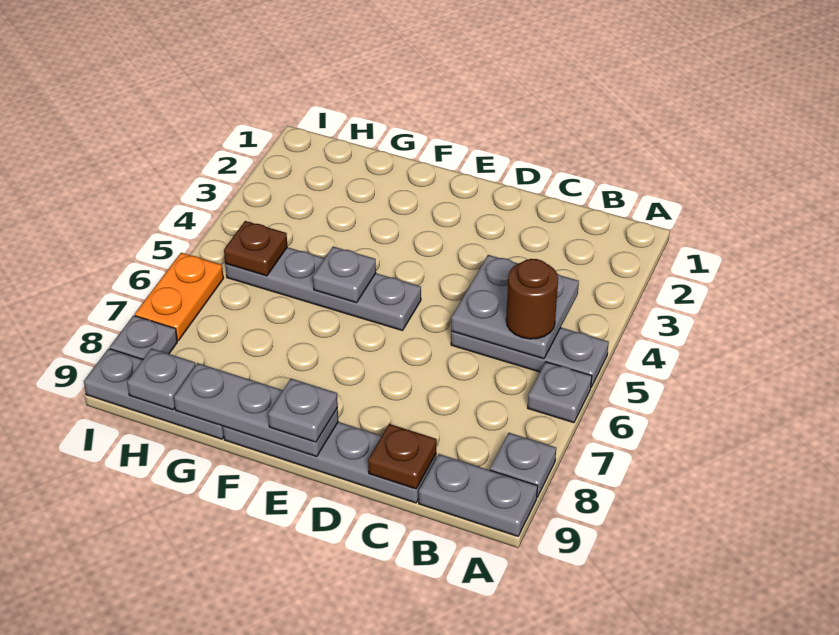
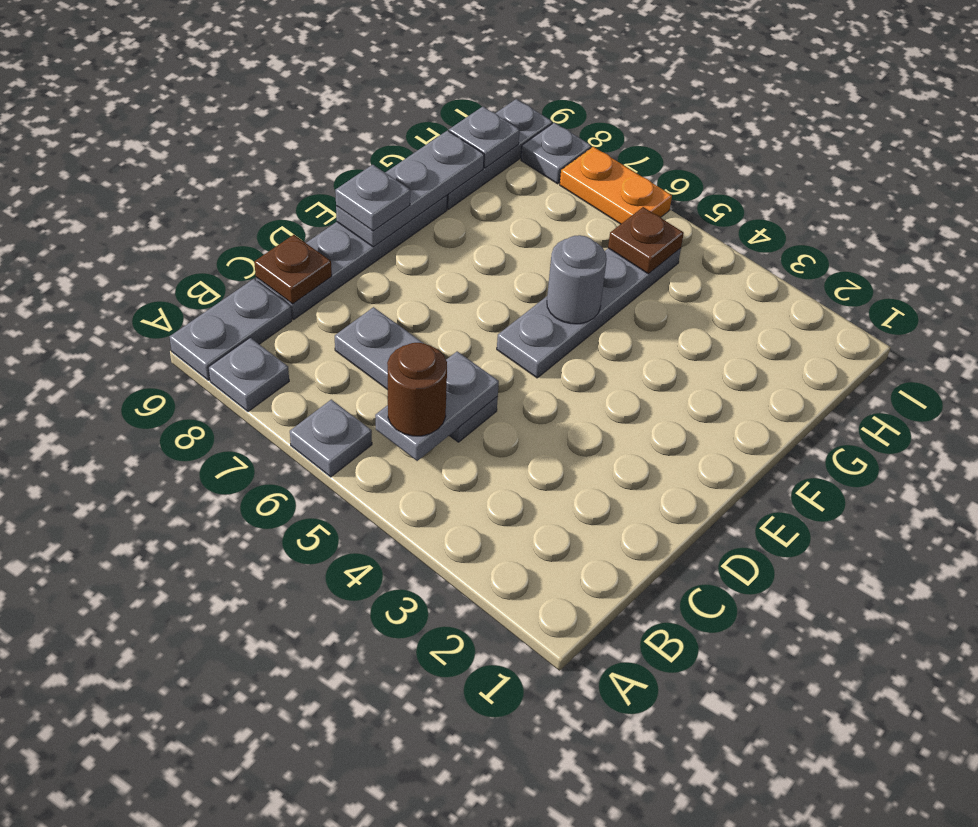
grey plate A5:C5 level 1 -> grey plate C5:C7 level 1
grey plate B4:C5 level 2 -> grey plate B5:C5 level 2
grey plate F5 level 2 -> grey round brick F5 level 2

